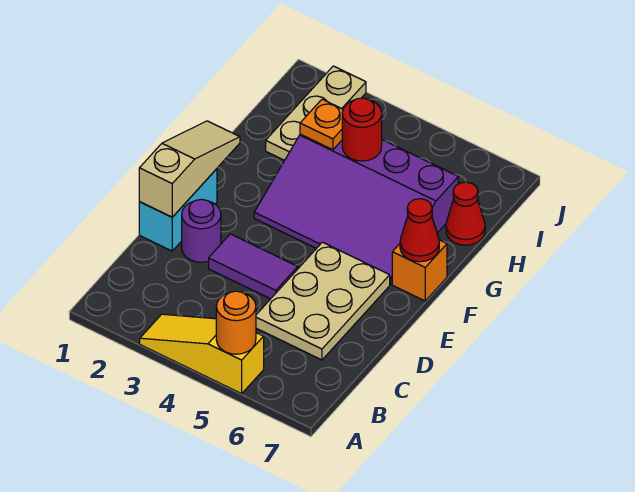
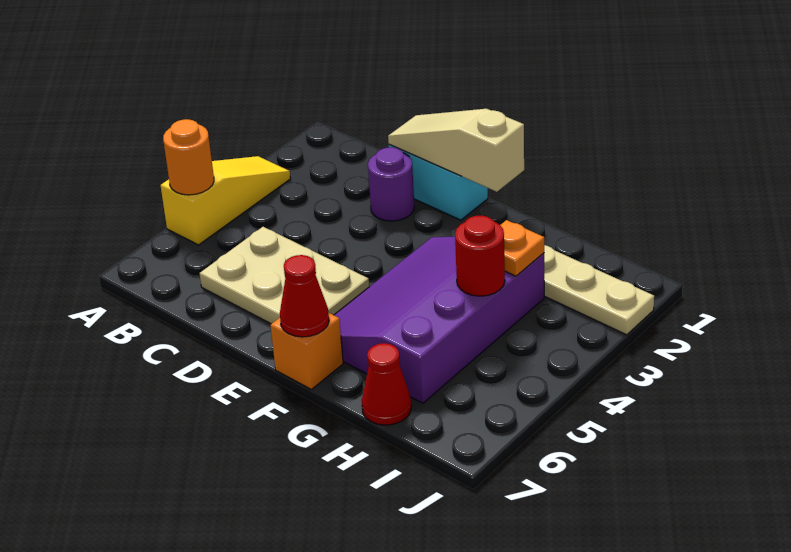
tan slope D1:F1 level 2 top D -> tan slope D1:F1 level 2 top F
purple tile D3:D4 level 1 -> none

